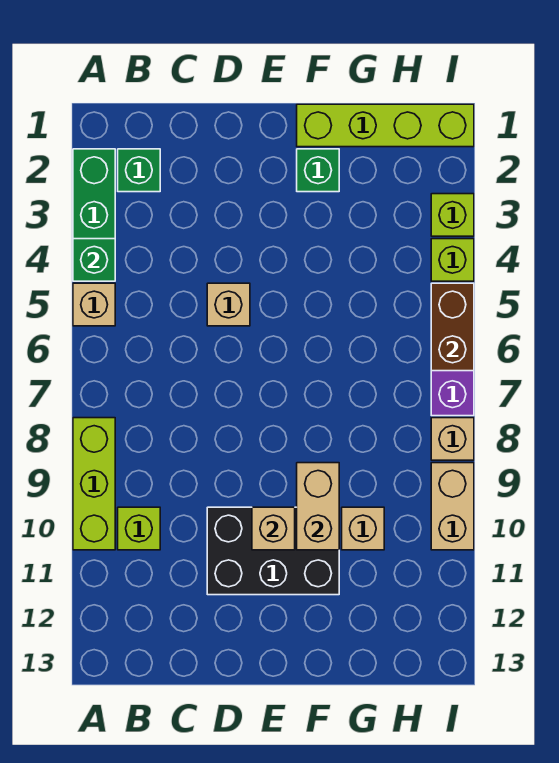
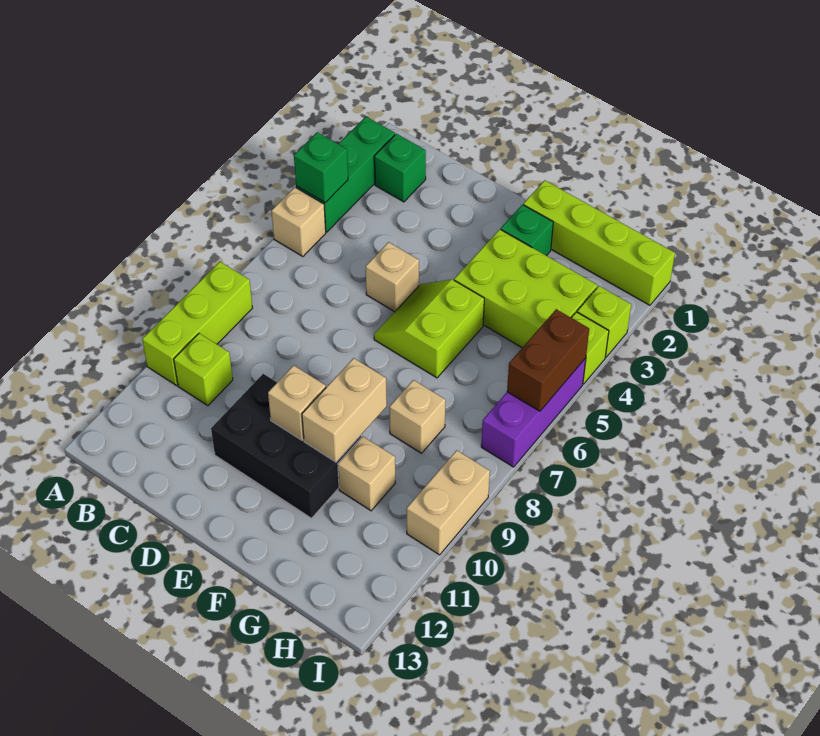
none -> lime slope E5:F6 level 1 top F
none -> lime brick F3:H4 level 1
tan brick I8 level 1 -> tan brick G8 level 1

